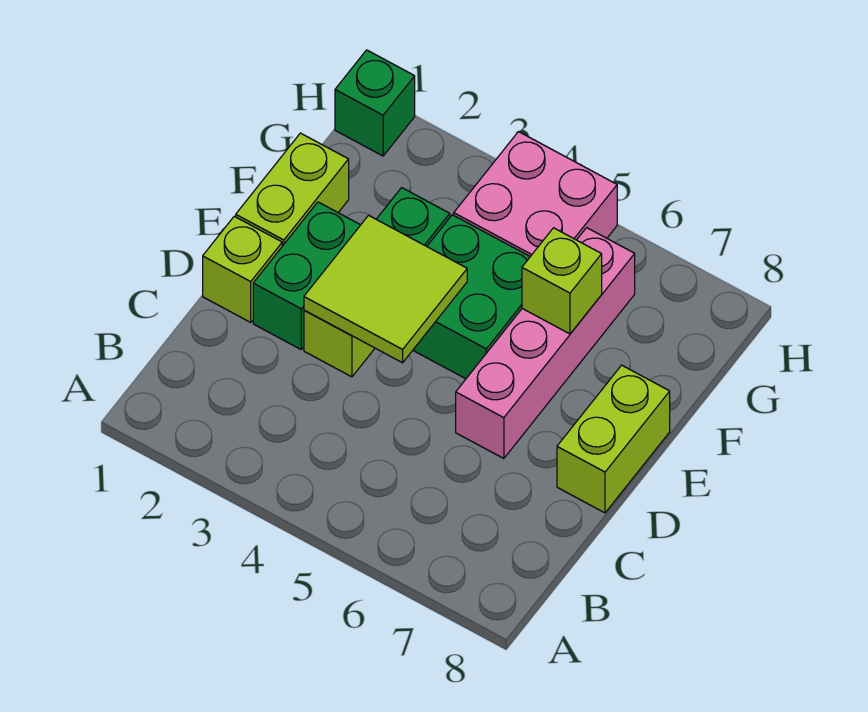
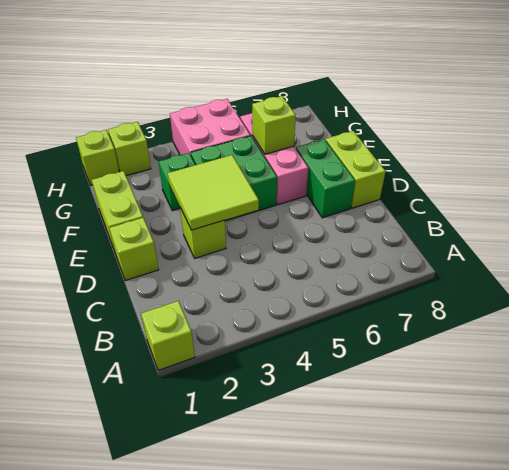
none -> lime brick A1 level 1
green brick D2:E2 level 1 -> green brick D7:E7 level 1
pink brick D6:G6 level 1 -> pink brick E6:G6 level 1
green brick H1 level 1 -> lime brick H1 level 1
none -> lime brick H2 level 1

